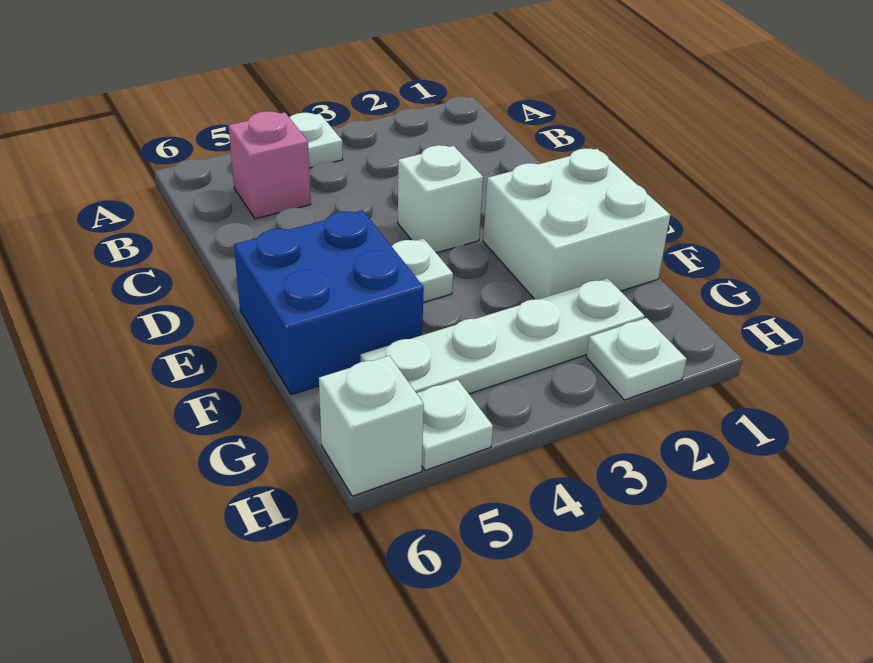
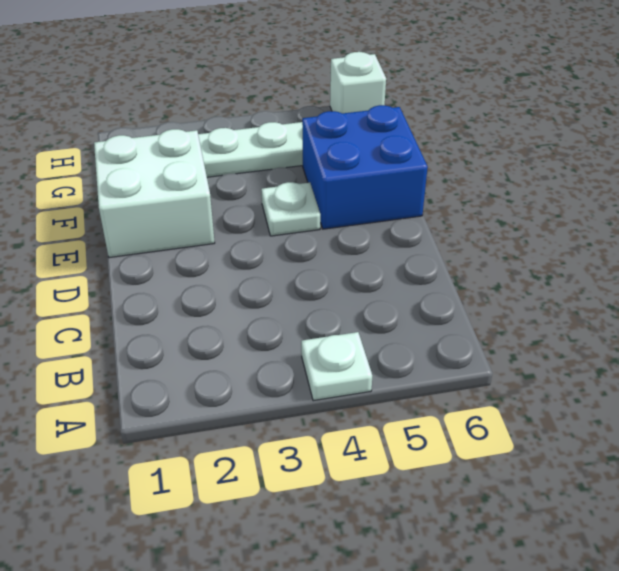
pink brick B5 level 1 -> none
white brick D3 level 1 -> none
white plate H2 level 1 -> none
white plate H5 level 1 -> none

